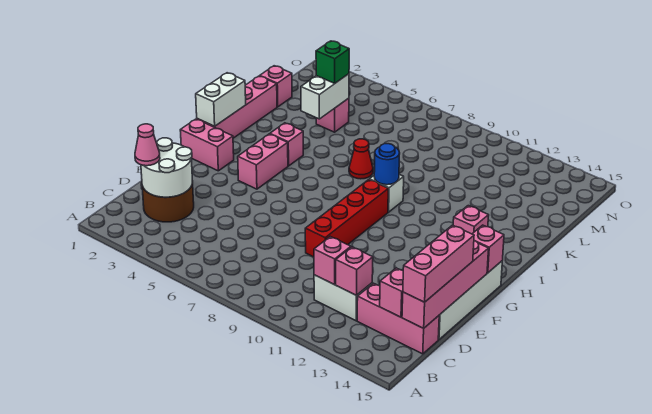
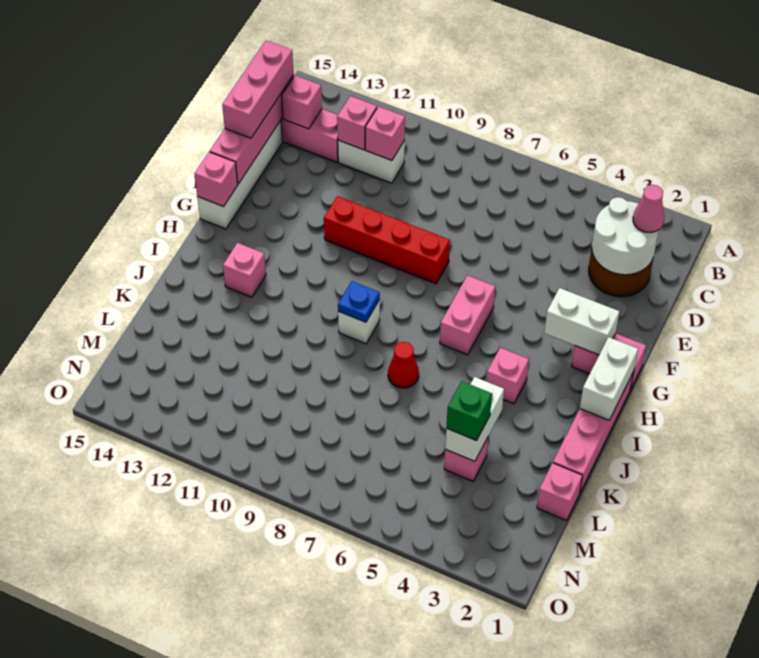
red brick E9:H9 level 1 -> red brick F8:F11 level 1
none -> white brick G2:G3 level 2
pink brick G4:H4 level 1 -> pink brick G6:H6 level 1
blue round brick I9 level 2 -> blue plate I9 level 2

